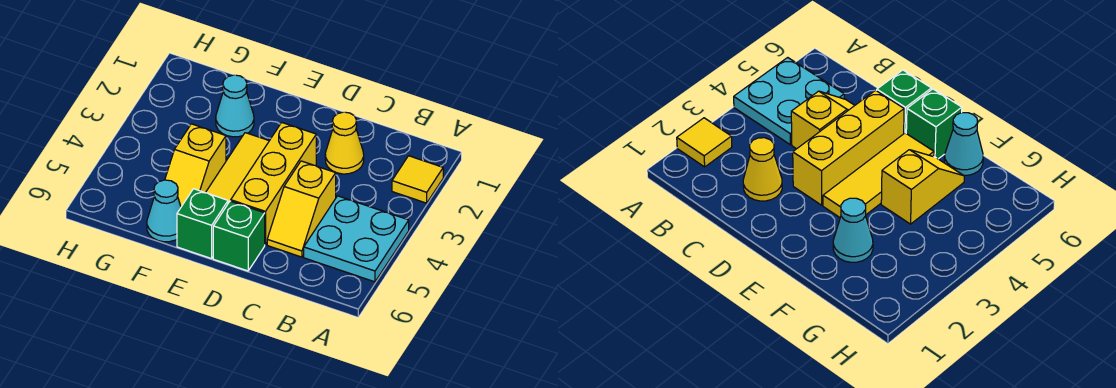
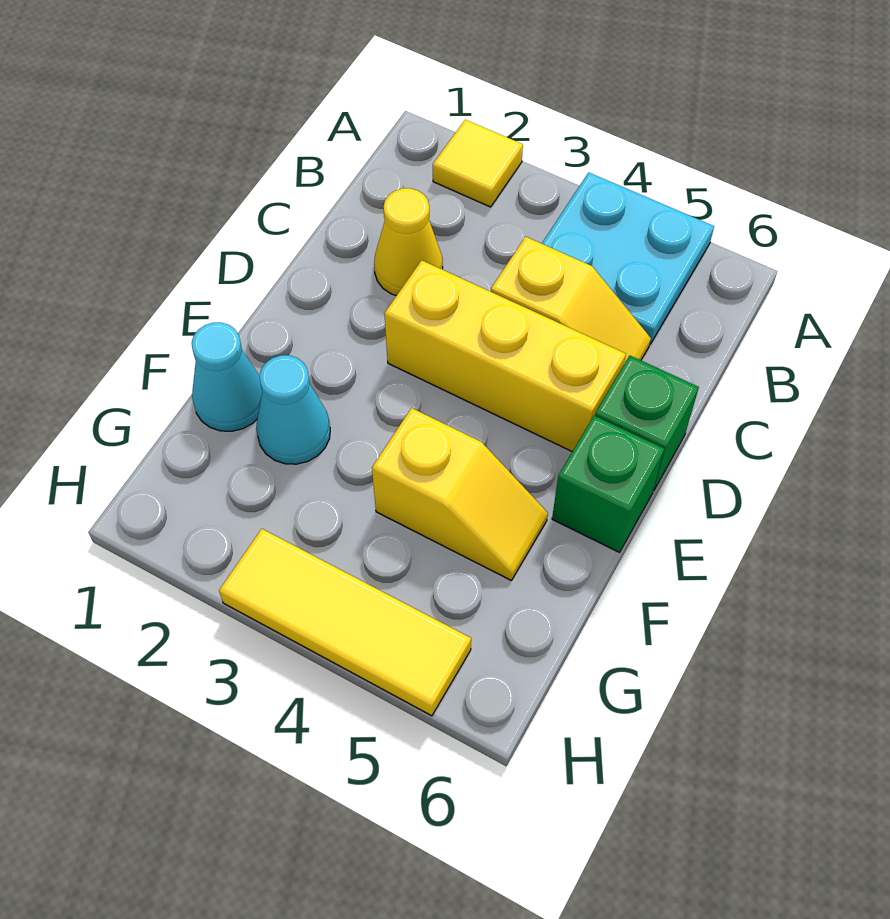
yellow tile E3:E5 level 1 -> yellow tile H3:H5 level 1
cyan cone F6 level 1 -> cyan cone F1 level 1

